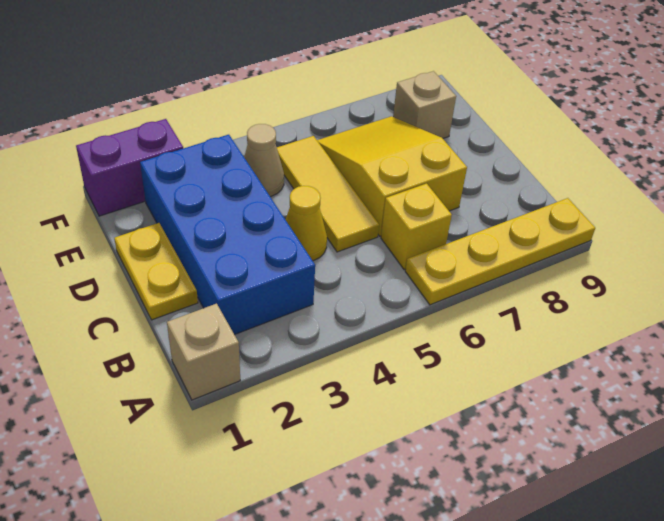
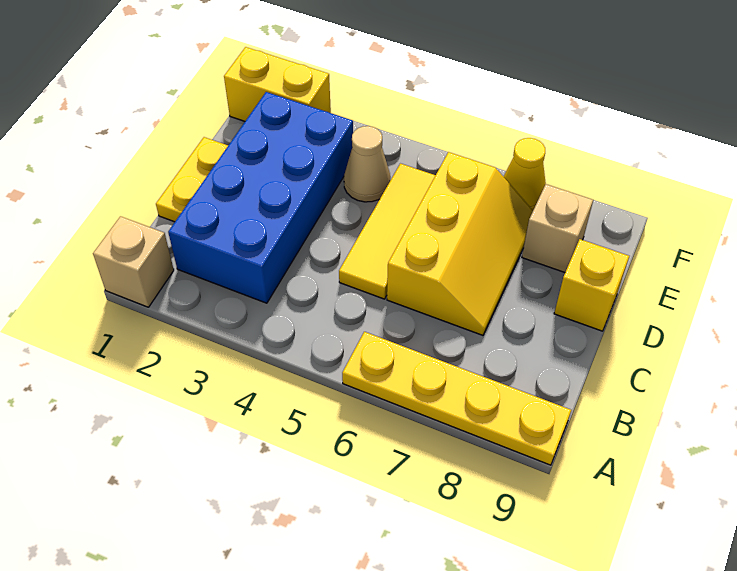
yellow brick B6 level 1 -> yellow brick D9 level 1
yellow cone C4 level 1 -> yellow cone F7 level 1
yellow slope C6:E7 level 1 top C -> yellow slope C6:E7 level 1 top 6
purple brick F1:F2 level 1 -> yellow brick F1:F2 level 1

